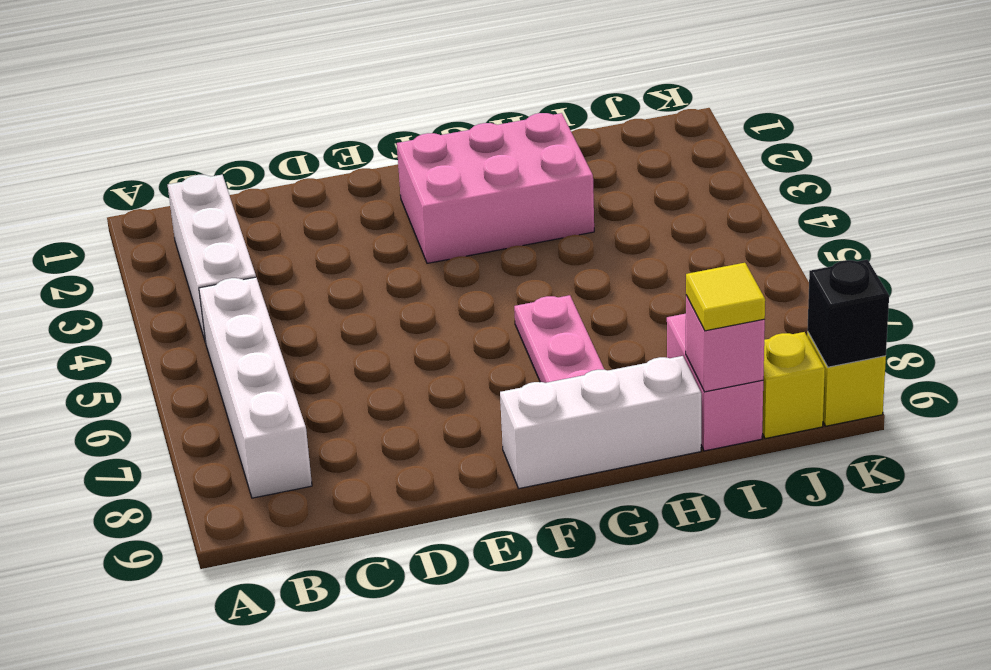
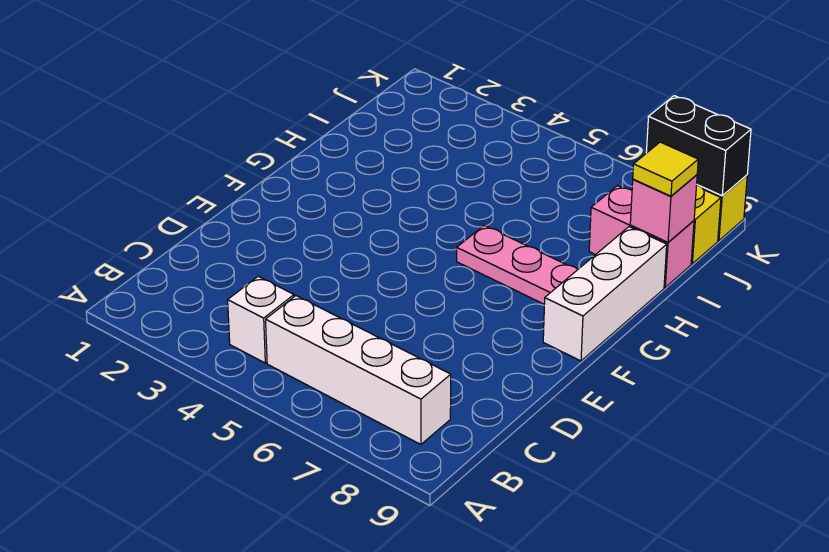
white brick B2:B4 level 1 -> white brick B4 level 1
pink brick F2:H3 level 1 -> none
black brick K9 level 2 -> black brick K8:K9 level 2

